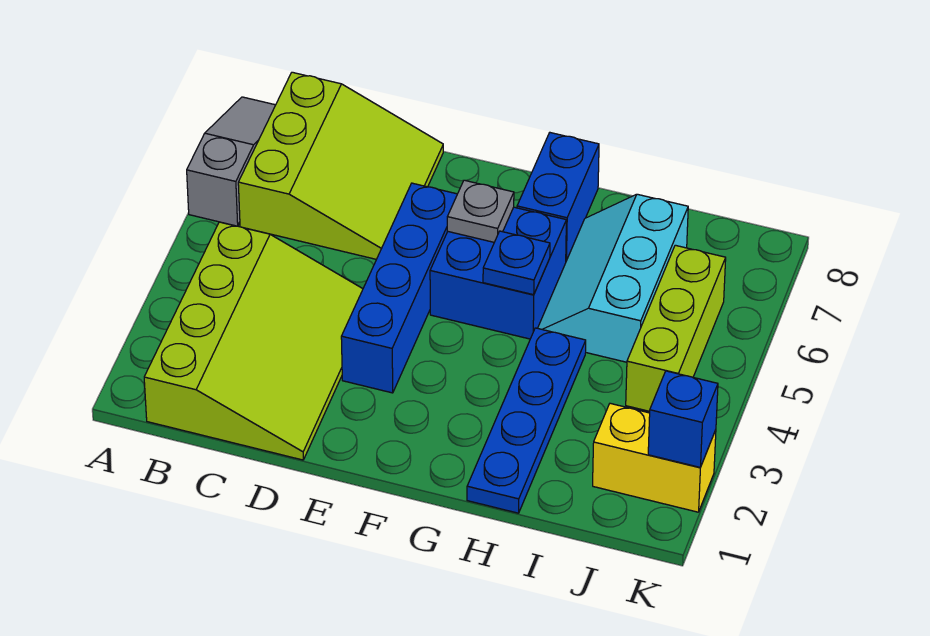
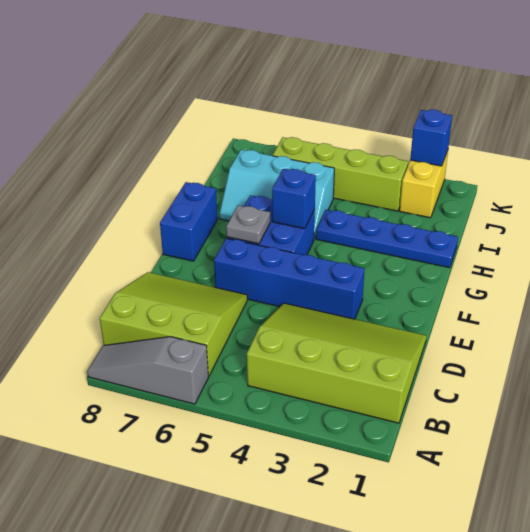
blue plate G5 level 2 -> blue brick G5 level 2
blue brick G7:G8 level 1 -> blue brick F8:G8 level 1
lime brick J4:J6 level 1 -> lime brick J3:J6 level 1

